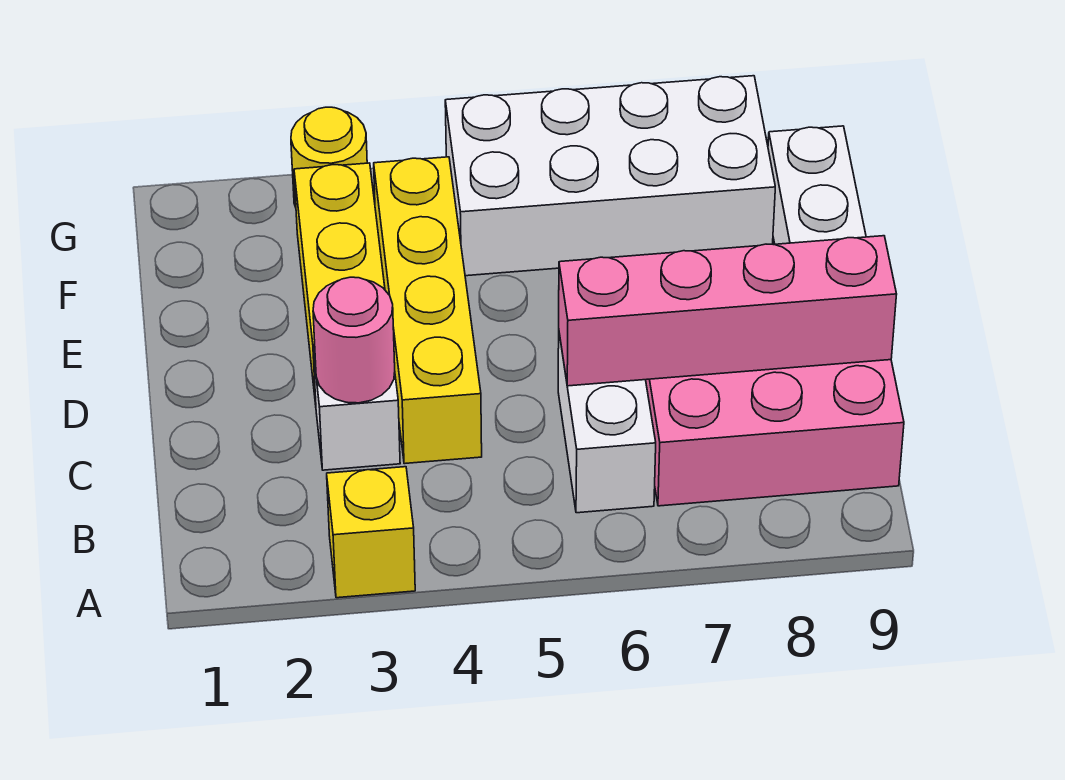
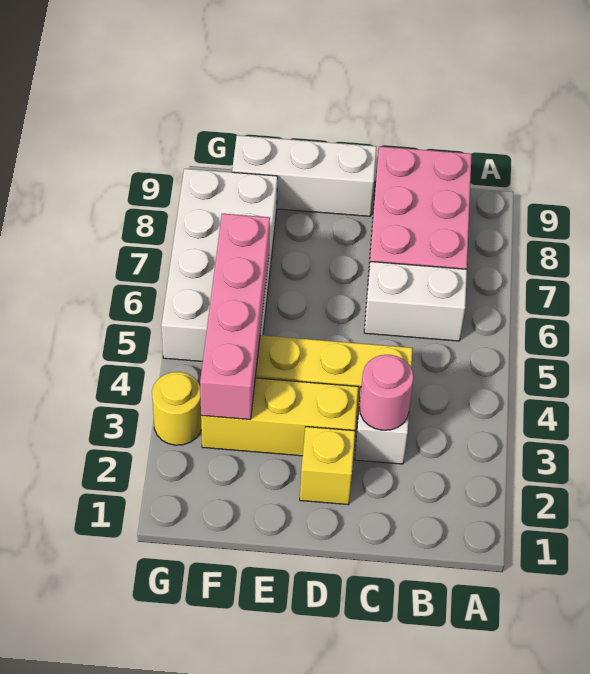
yellow brick A3 level 1 -> yellow brick D2 level 1
pink brick C6:C9 level 2 -> pink brick F3:F6 level 2

